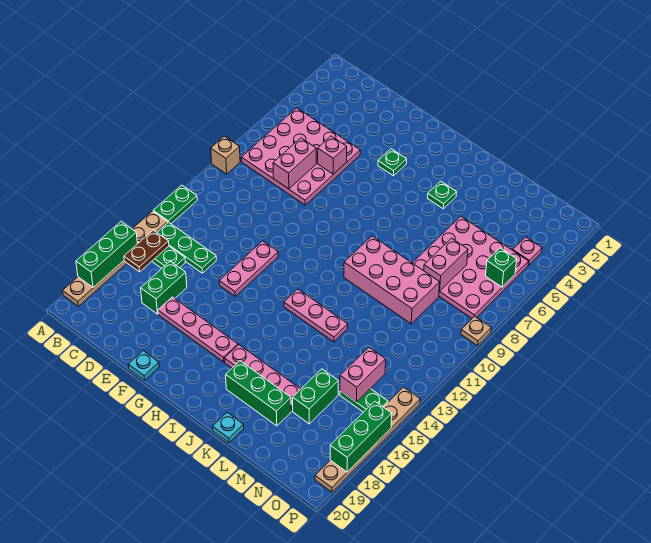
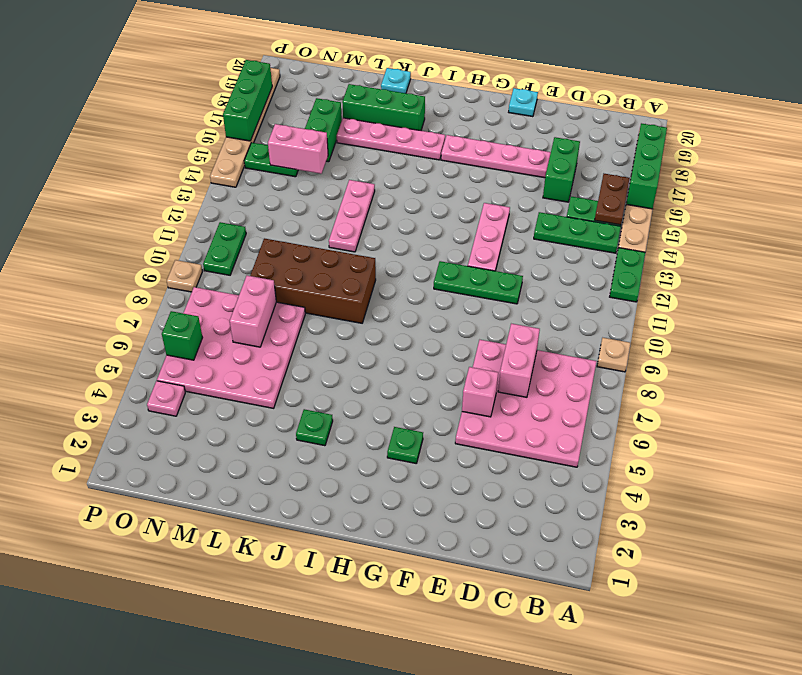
tan brick A9 level 1 -> tan plate A9 level 1
none -> green plate E11:G11 level 1
pink plate I13:K13 level 1 -> pink plate K12:K14 level 1
pink brick J9:M10 level 1 -> brown brick J9:M10 level 1
pink brick N14:N15 level 2 -> pink brick M15:N15 level 2
none -> green plate O10:O11 level 1

